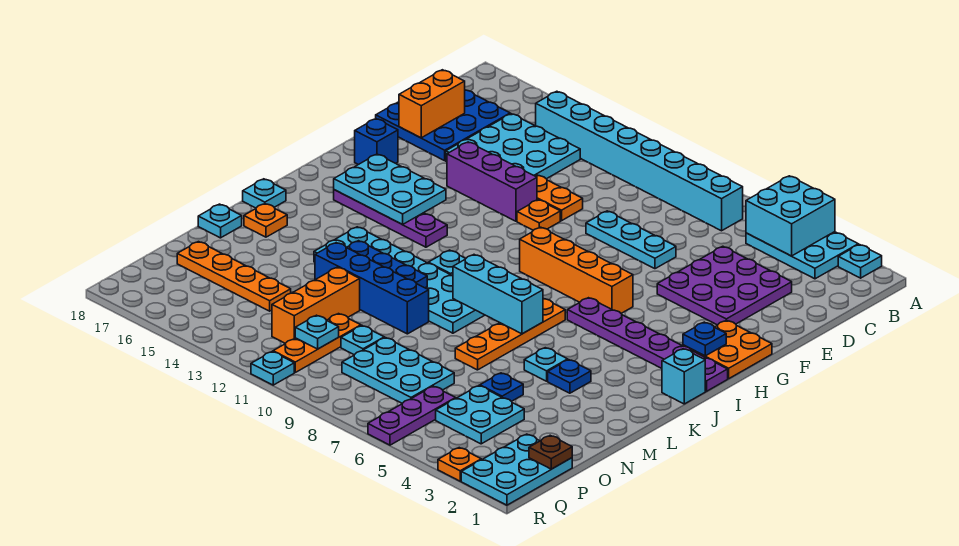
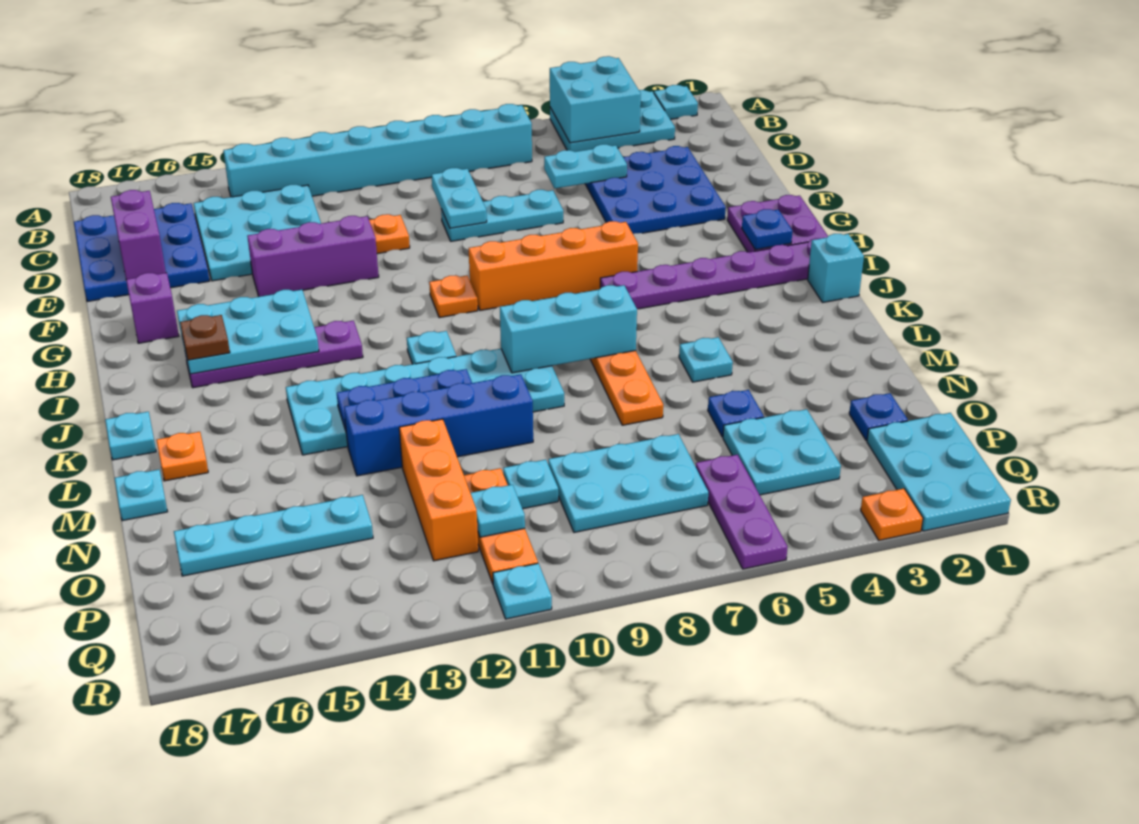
purple plate D3:F5 level 1 -> blue plate D3:F5 level 1
none -> cyan plate D5:D6 level 2
none -> cyan plate D9:E9 level 2
orange brick D17:E17 level 2 -> purple brick D17:E17 level 2
orange plate F11 level 1 -> orange plate H10 level 1
orange plate G1:H2 level 1 -> purple plate G1:H2 level 1
blue brick G17 level 1 -> purple brick G17 level 1
blue plate L4 level 1 -> blue plate O2 level 1
orange plate O14:O17 level 1 -> cyan plate O14:O17 level 1
brown plate P1 level 2 -> brown plate I16 level 3

